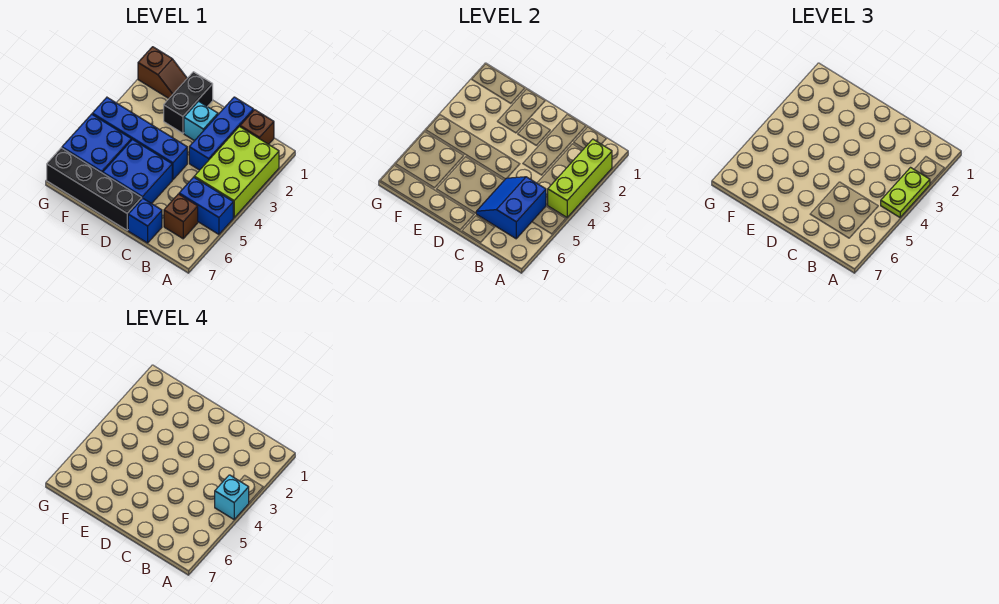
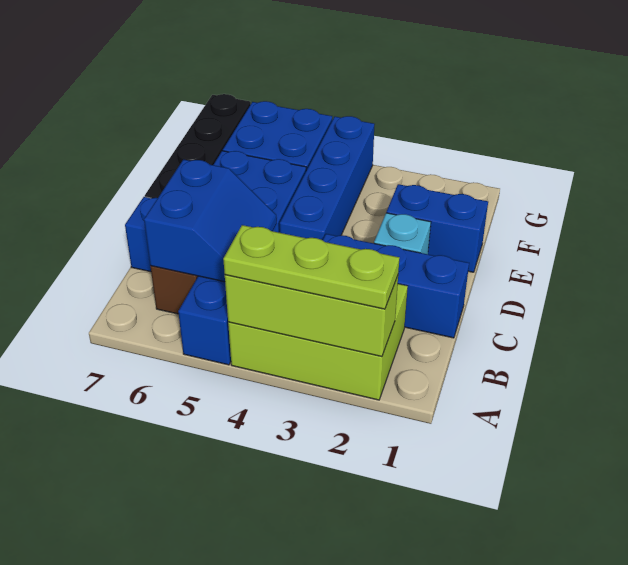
lime plate A3:A4 level 3 -> lime plate A2:A4 level 3
cyan brick A4 level 4 -> none
brown brick B1 level 1 -> none
blue slope B5:C6 level 2 top B -> blue slope B5:C6 level 2 top 6
black brick E1:E2 level 1 -> blue brick E1:E2 level 1
brown slope F1:G1 level 1 top G -> none

